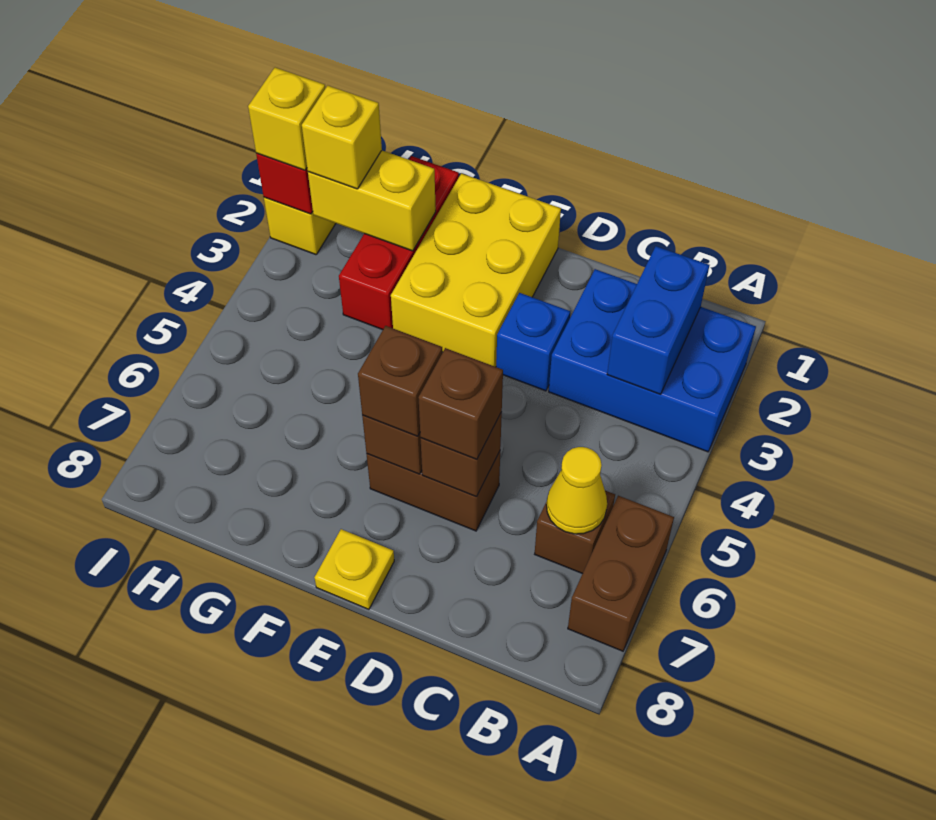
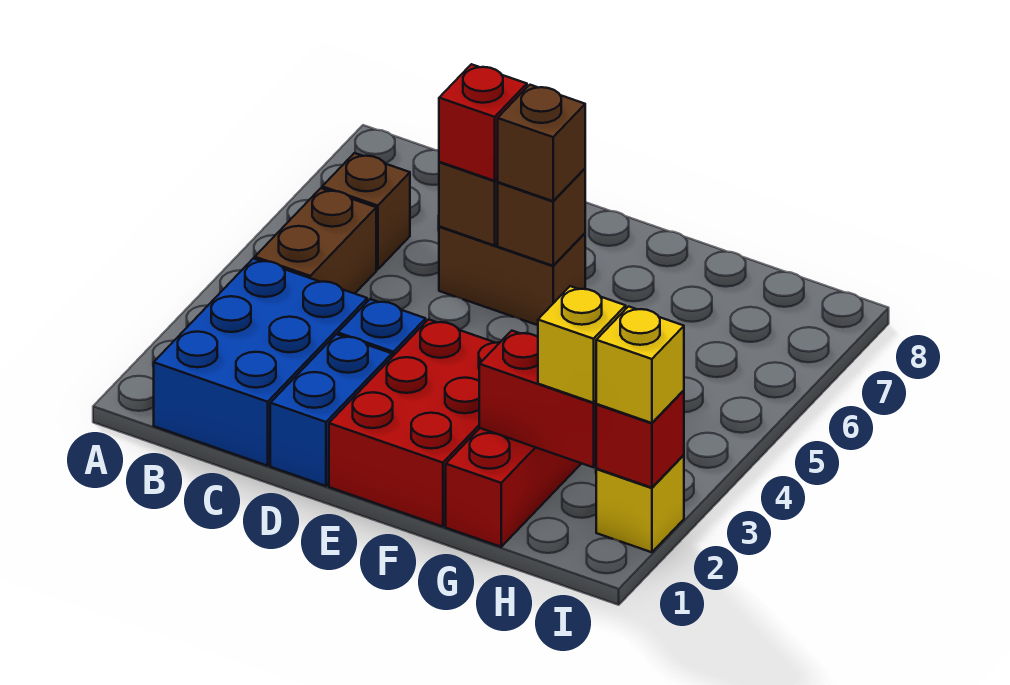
blue brick A2:C3 level 1 -> blue brick B1:C3 level 1
brown brick A6:A7 level 1 -> brown brick B4:B5 level 1
blue brick B2:B3 level 2 -> blue brick D1:D2 level 1
yellow cone B6 level 2 -> none
brown brick D6 level 3 -> red brick D6 level 3
yellow brick E1:F3 level 1 -> red brick E1:F3 level 1
yellow plate E8 level 1 -> none
yellow brick G2:H2 level 2 -> red brick G2:H2 level 2

